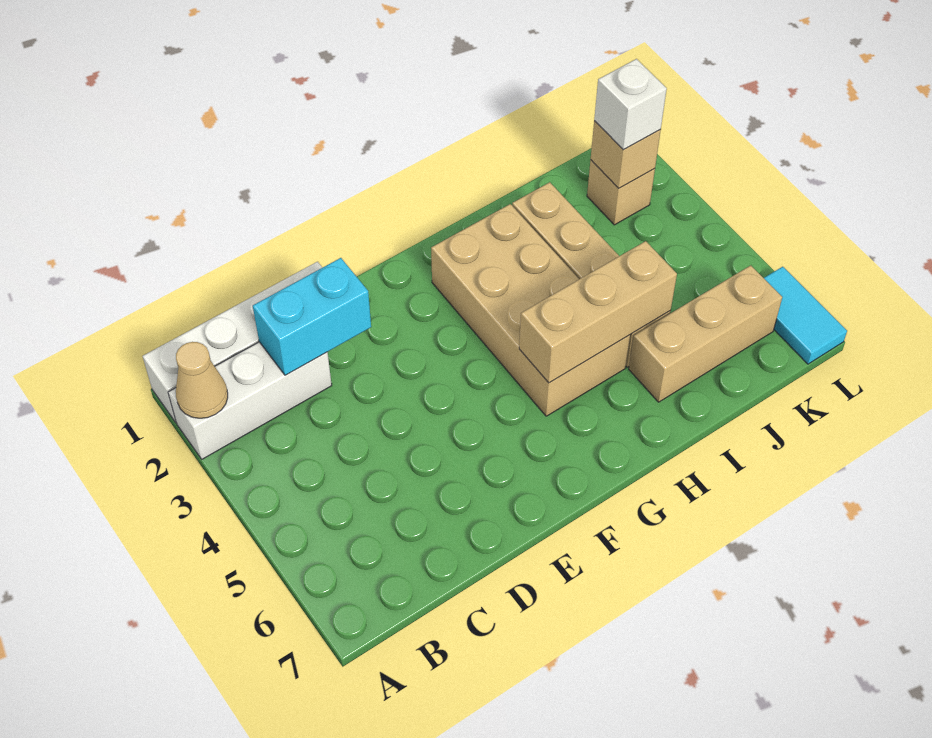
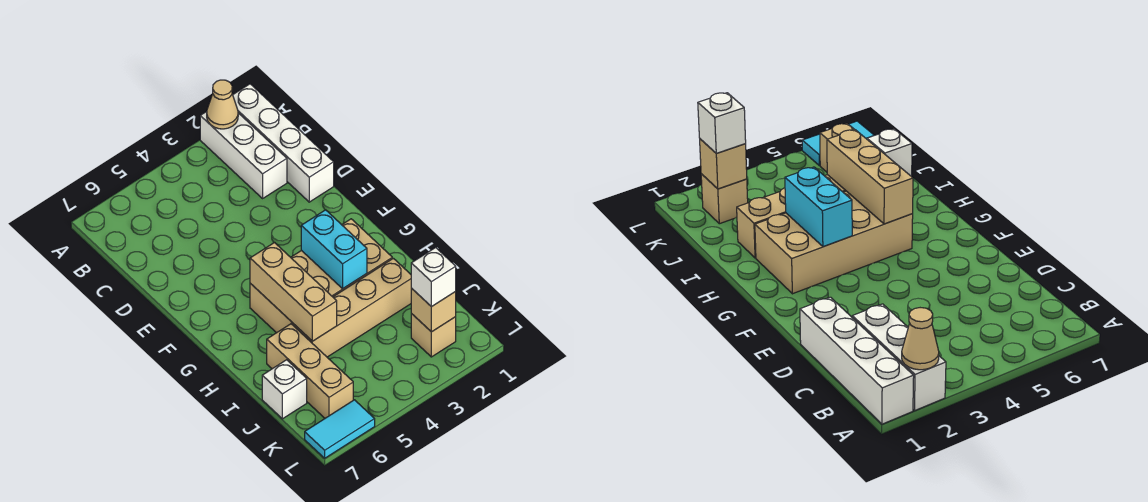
cyan brick C2:D2 level 2 -> cyan brick G3:H3 level 2
none -> white brick J7 level 1

